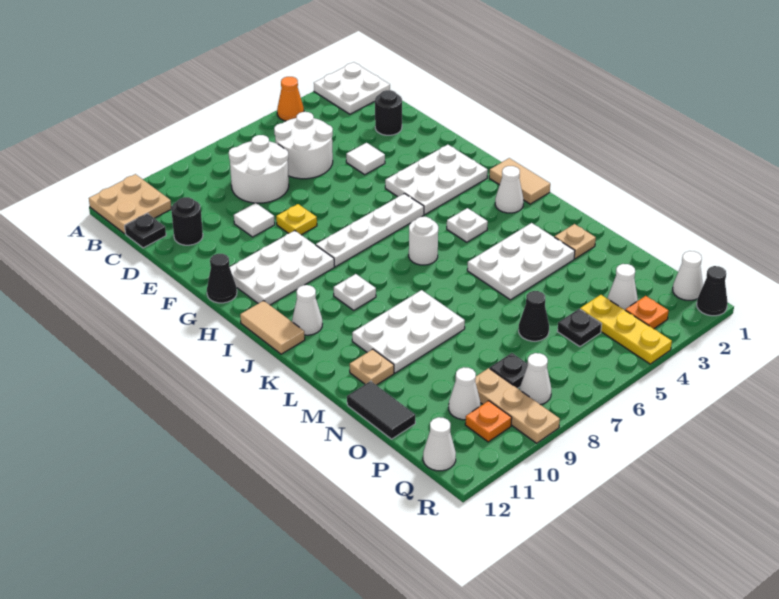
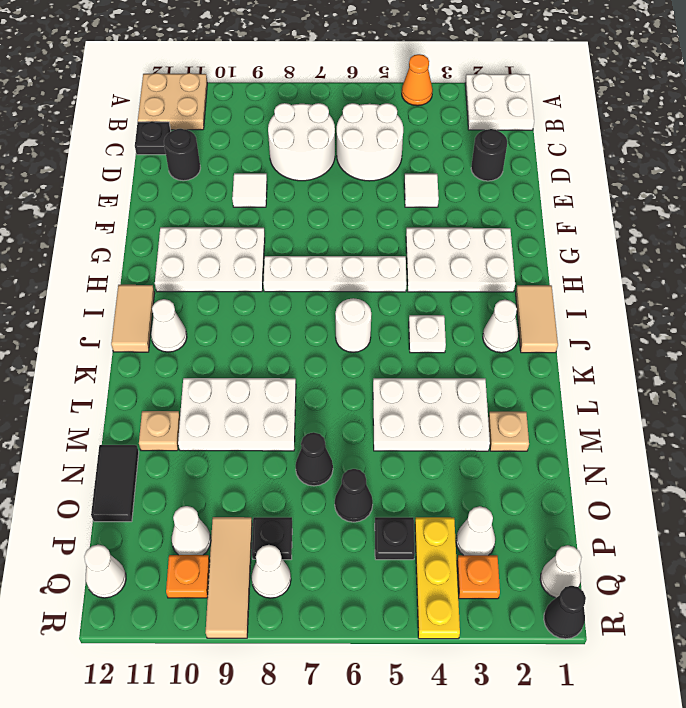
yellow plate F8 level 1 -> none
black cone G12 level 1 -> black cone N7 level 1
white plate J9 level 1 -> none
tan plate P9:R9 level 1 -> tan tile P9:R9 level 1

